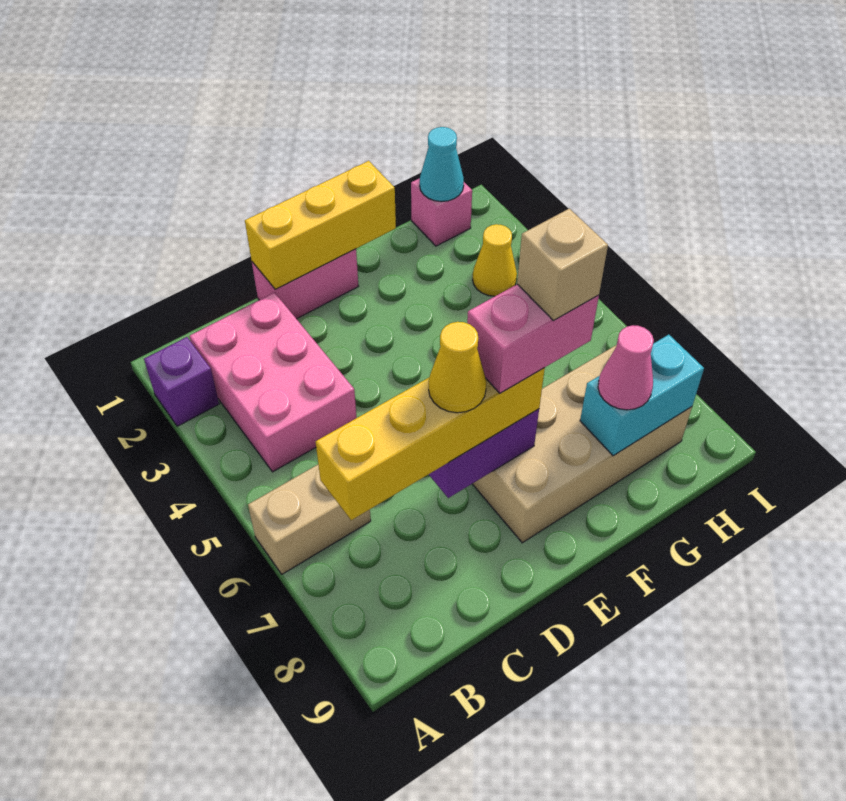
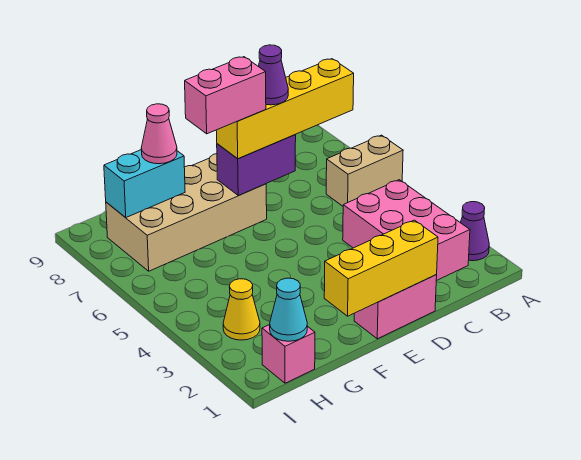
purple brick A2 level 1 -> purple cone A2 level 1
yellow cone D7 level 4 -> purple cone D7 level 4
tan brick F7 level 5 -> none

